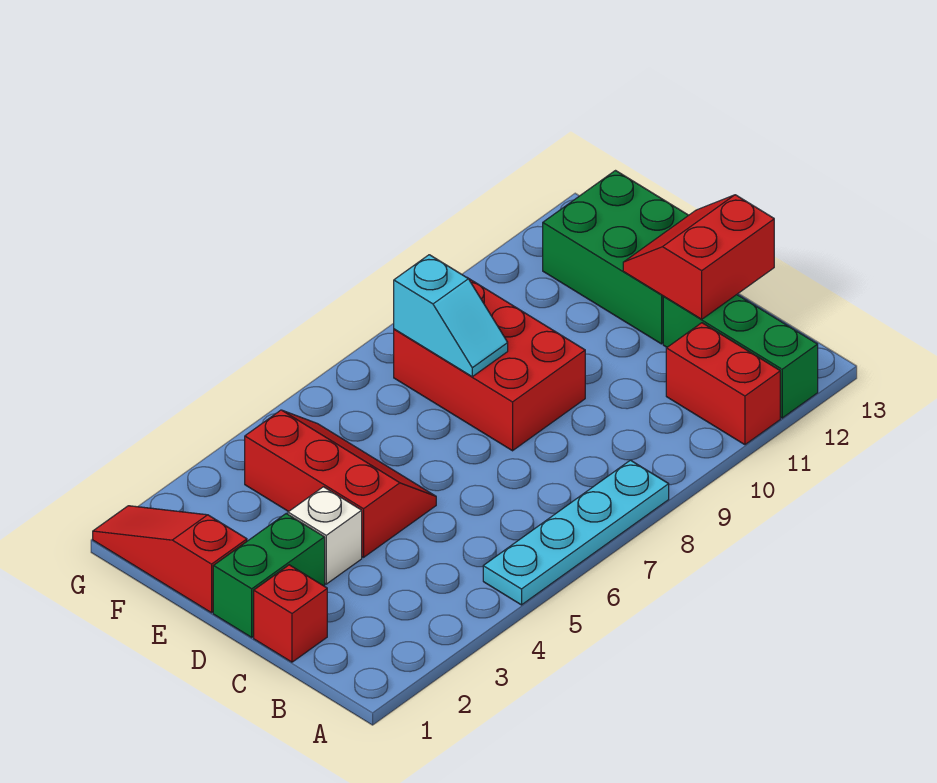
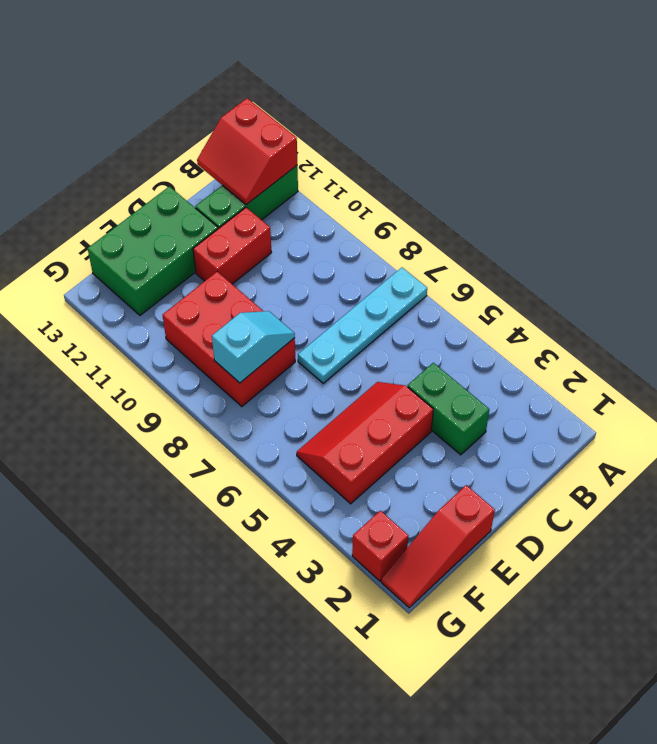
cyan plate A5:A8 level 1 -> cyan plate A7:D7 level 1
red brick A11:B11 level 1 -> red brick C11:D11 level 1
red brick C1 level 1 -> red brick G2 level 1
red slope C12:D13 level 2 top C -> red slope A12:B13 level 2 top A
green brick D1:D2 level 1 -> green brick C3:C4 level 1
white brick D3 level 1 -> none
red brick D8:F9 level 1 -> red brick E8:F10 level 1

